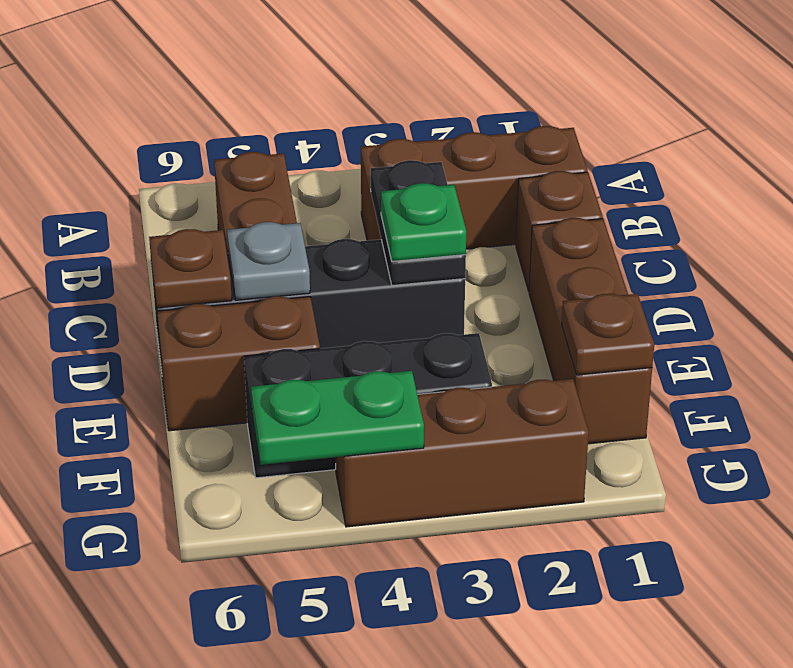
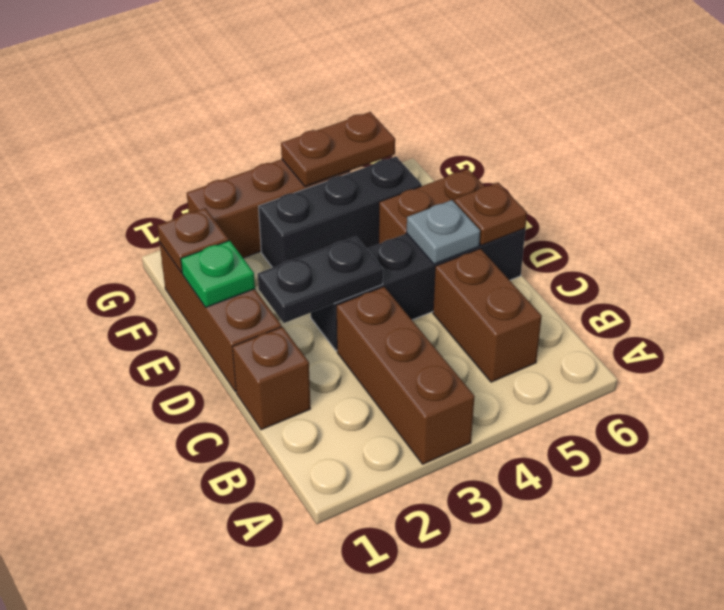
brown brick B1:B3 level 1 -> brown brick A3:C3 level 1
black plate C3:D3 level 2 -> black plate D2:D3 level 2
green plate D3 level 3 -> green plate E1 level 2
green plate G4:G5 level 2 -> brown plate G4:G5 level 2

